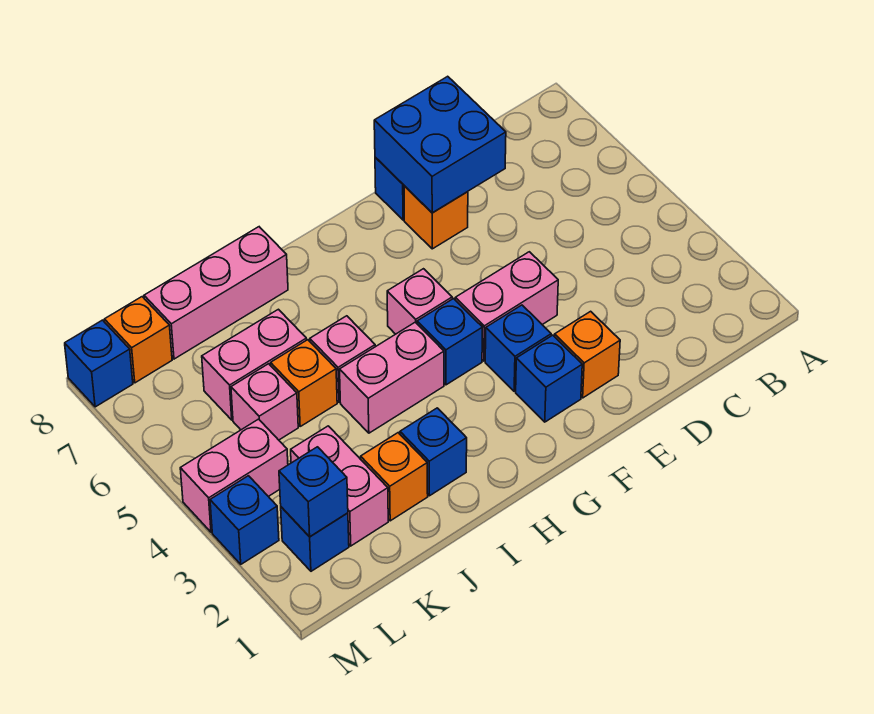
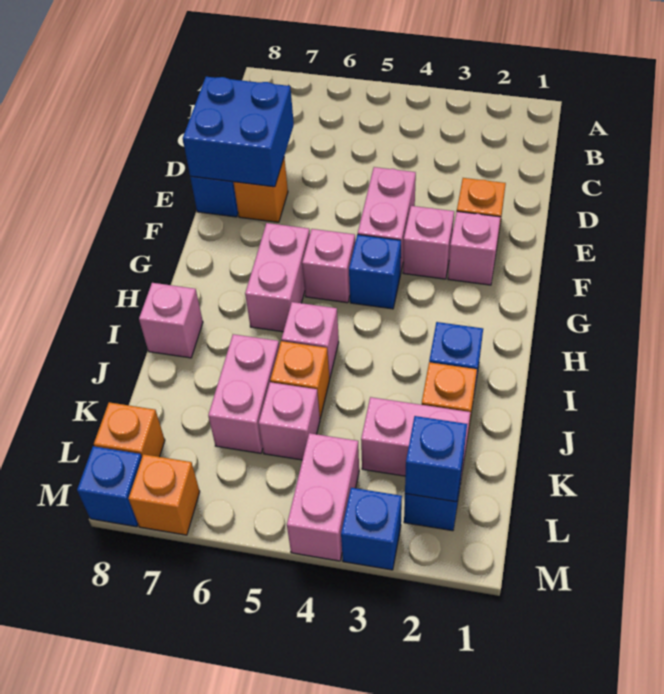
blue brick F2 level 1 -> pink brick F2 level 1
blue brick F3 level 1 -> pink brick F3 level 1
pink brick H4:I4 level 1 -> pink brick G6:H6 level 1
pink brick I8:K8 level 1 -> pink brick I8 level 1
none -> orange brick M7 level 1

